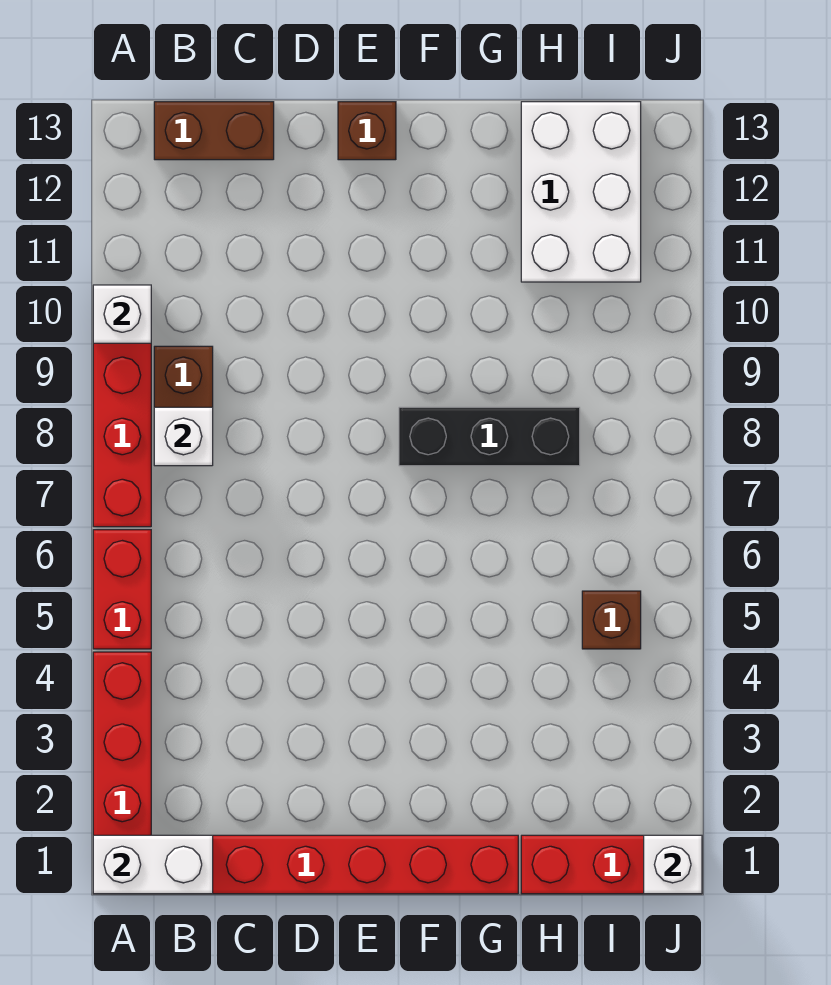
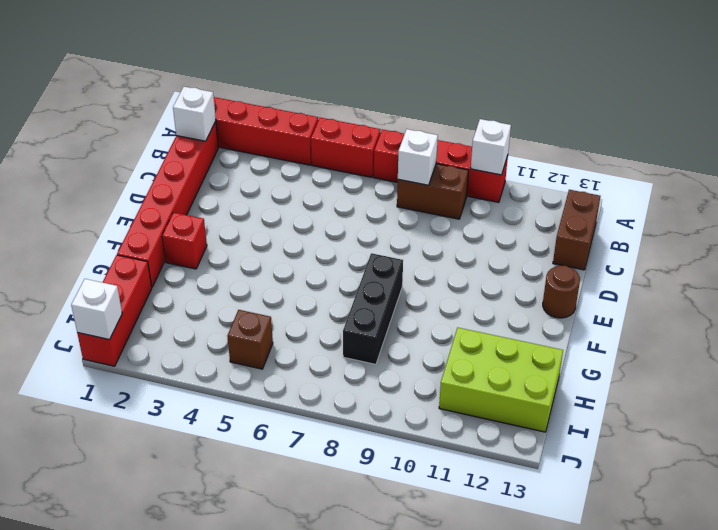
white brick A1:B1 level 2 -> white brick B1 level 2
brown brick E13 level 1 -> brown round brick E13 level 1
none -> red brick F2 level 1
white brick H11:I13 level 1 -> lime brick H11:I13 level 1

